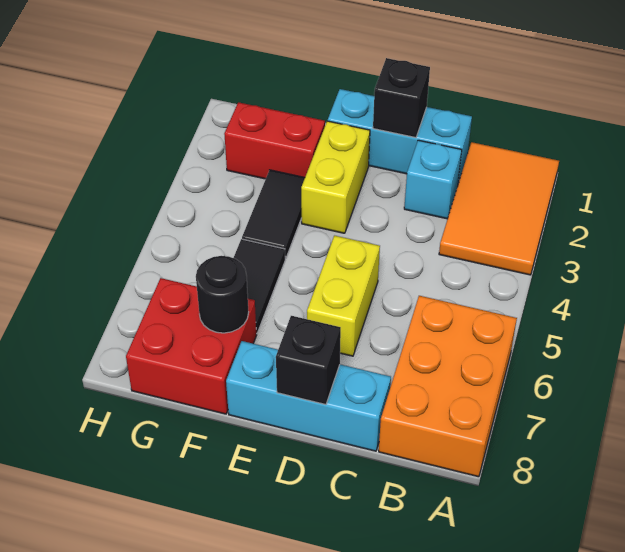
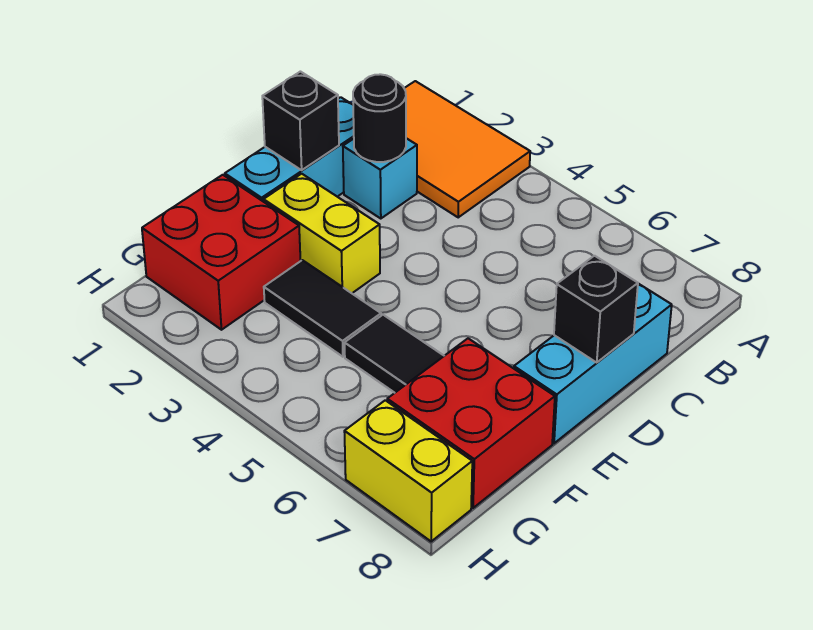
orange brick A6:B8 level 1 -> none
yellow brick D5:D6 level 1 -> yellow brick H7:H8 level 1
red brick F2:G2 level 1 -> red brick F1:G2 level 1
black round brick F7 level 2 -> black round brick C2 level 2

